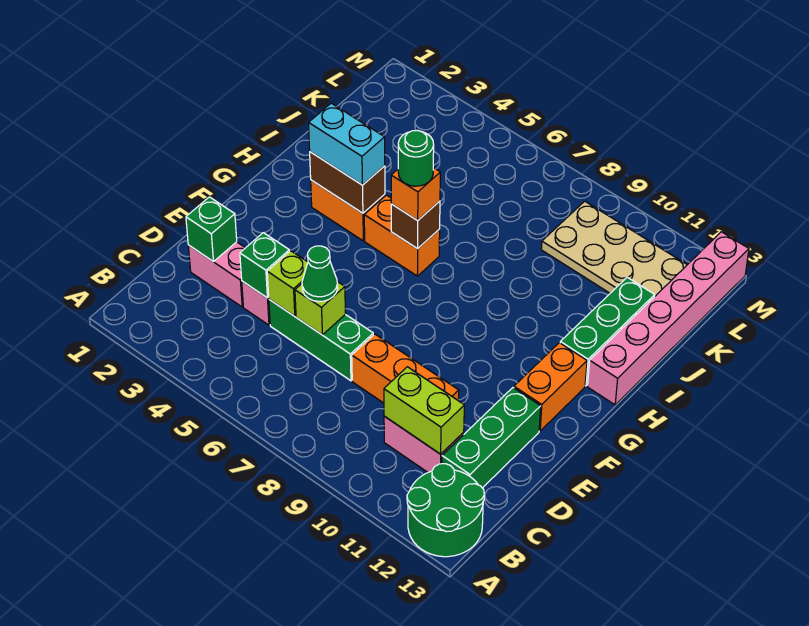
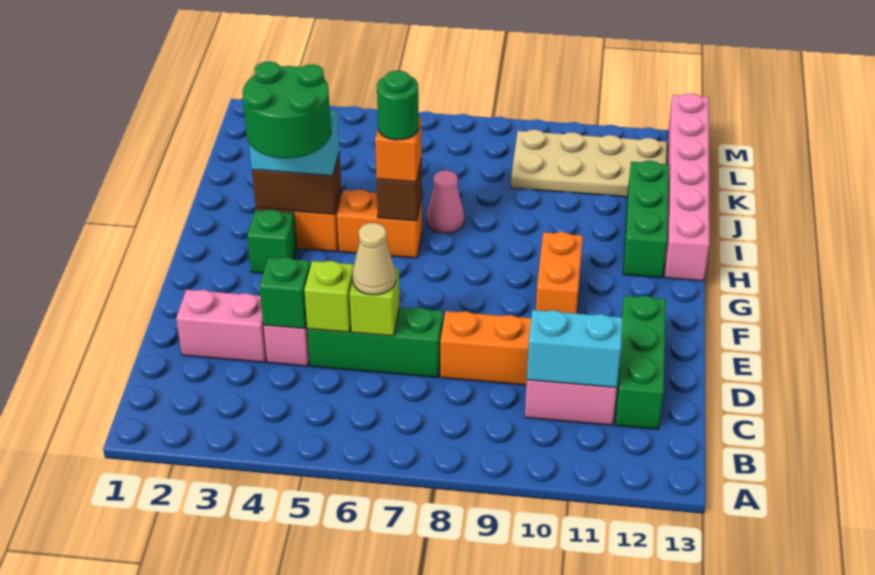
green round brick A12:B13 level 1 -> green round brick G3:H4 level 4
lime brick C10:C11 level 2 -> cyan brick C10:C11 level 2
green brick D2 level 2 -> green brick G3 level 1
green cone D6 level 3 -> tan cone D6 level 3
orange brick F12:G12 level 1 -> orange brick F10:G10 level 1
none -> pink cone I7 level 1

